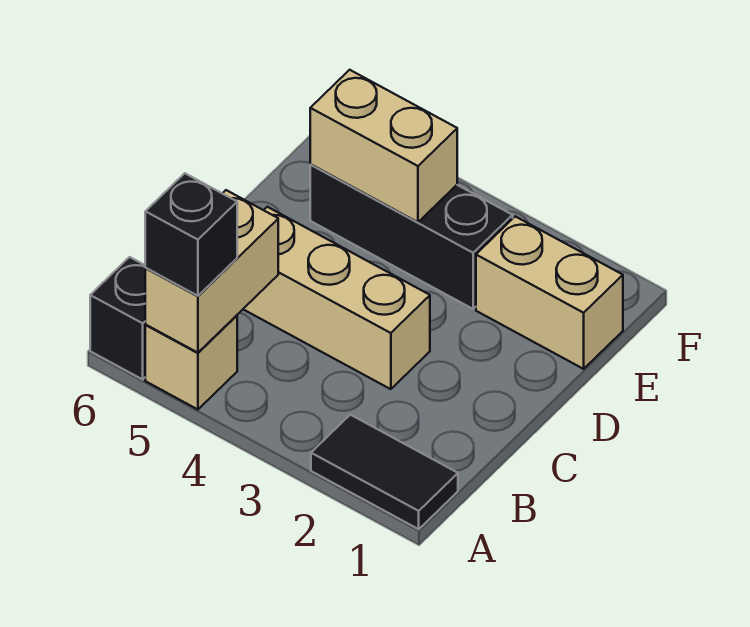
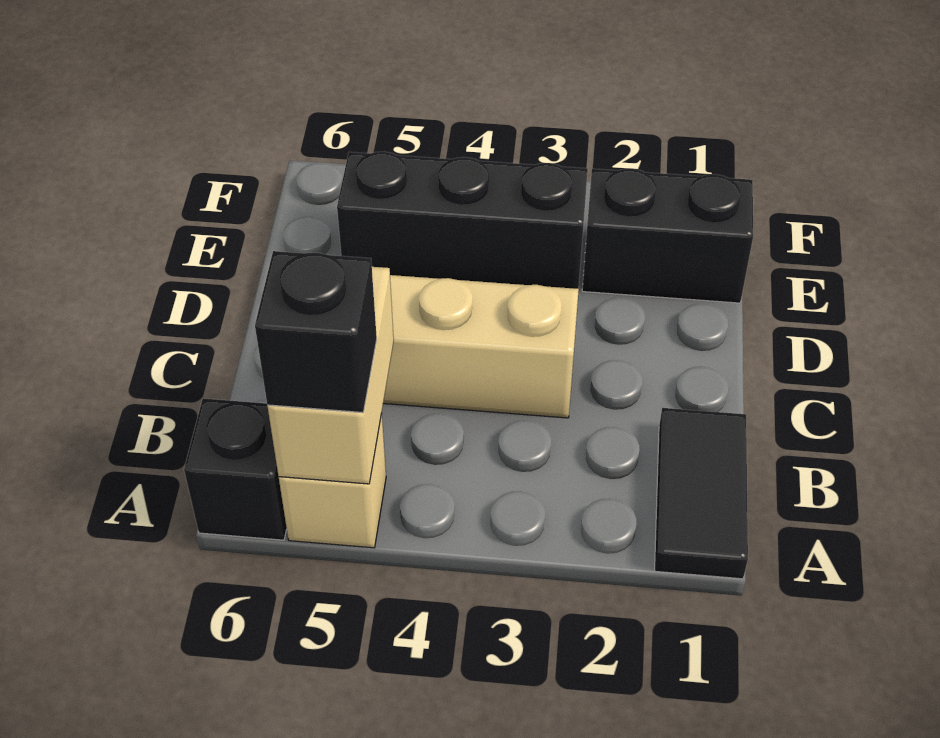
black tile A1:A2 level 1 -> black tile A1:B1 level 1
tan brick E1:E2 level 1 -> black brick E1:E2 level 1
tan brick E4:E5 level 2 -> none

